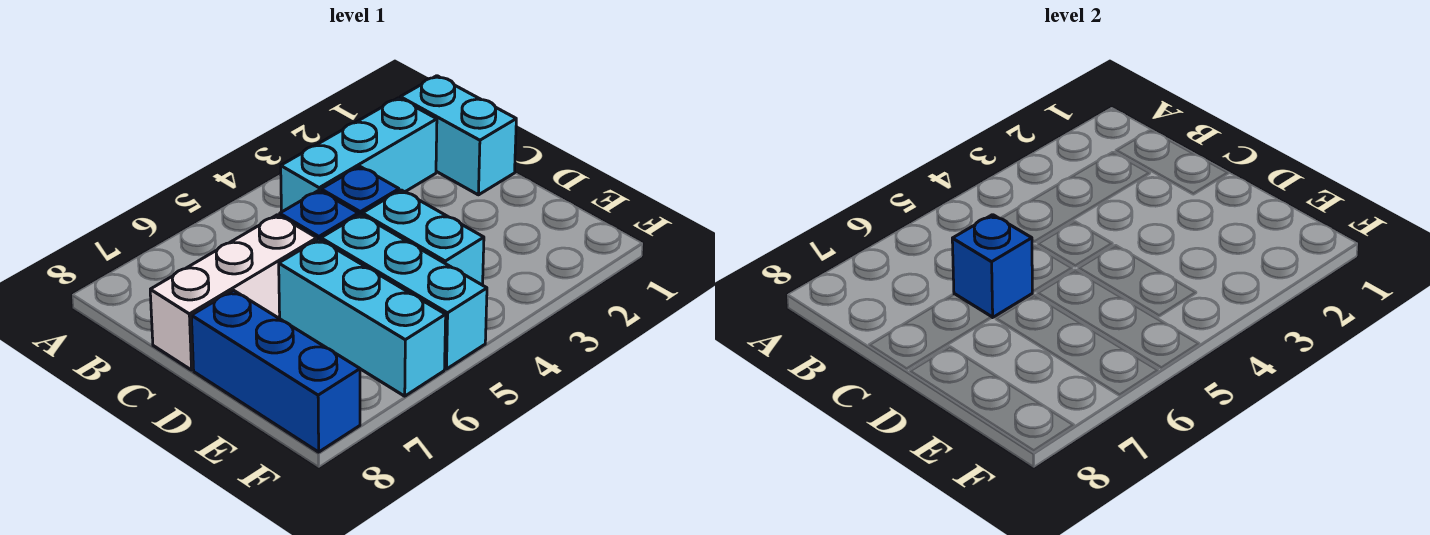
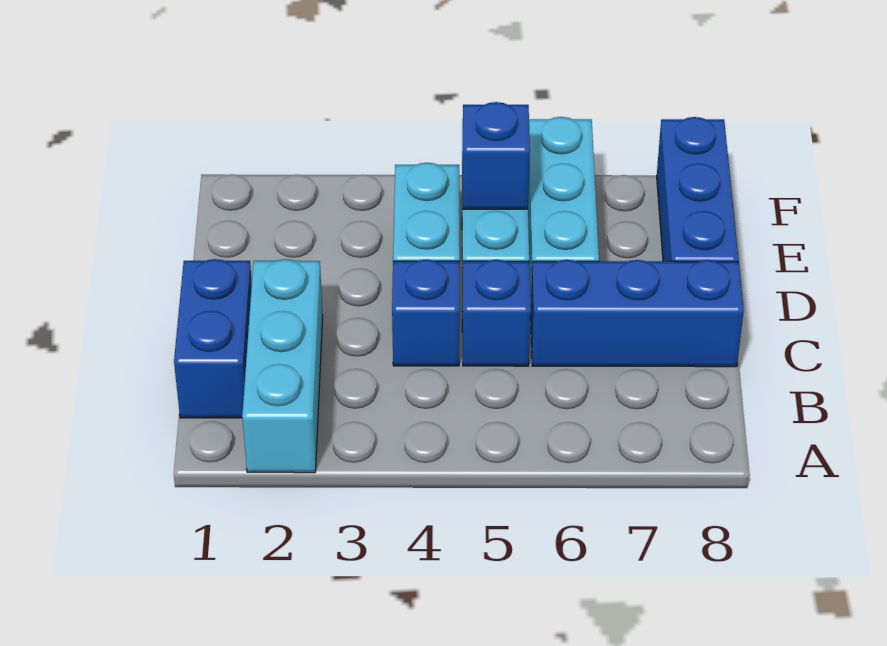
cyan brick B1:C1 level 1 -> blue brick B1:C1 level 1
cyan brick B2:B4 level 1 -> cyan brick A2:C2 level 1
white brick C6:C8 level 1 -> blue brick C6:C8 level 1
blue brick C6 level 2 -> blue brick E5 level 2

